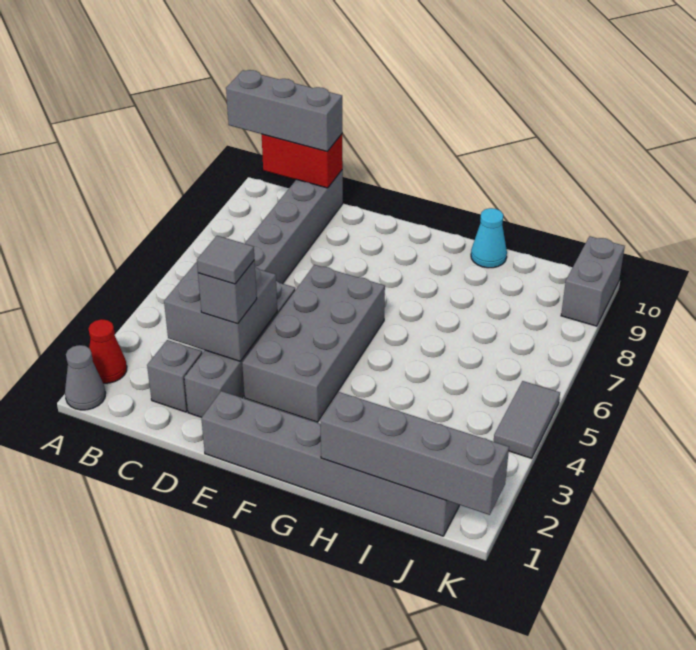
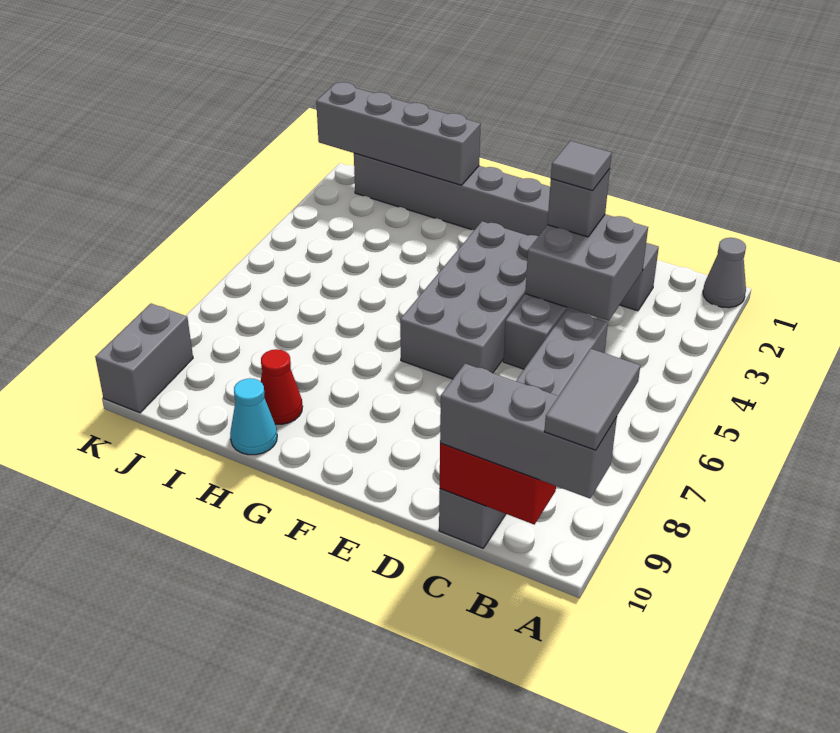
red cone A2 level 1 -> red cone H9 level 1
grey tile K4:K5 level 1 -> grey tile A9:A10 level 4

